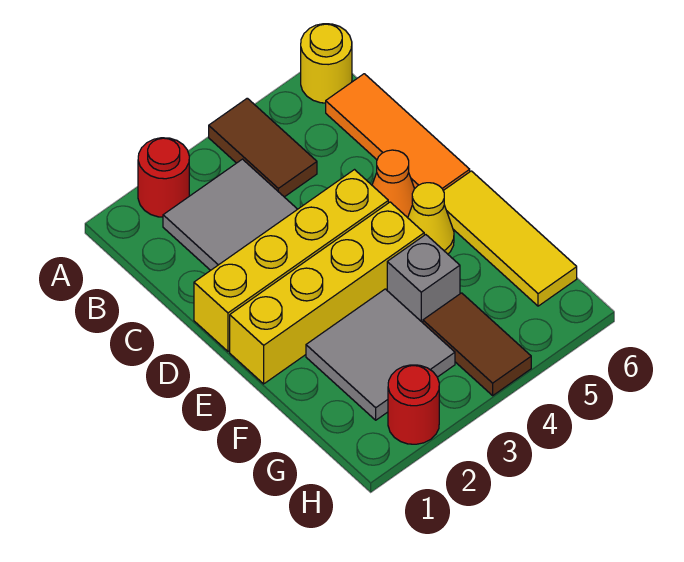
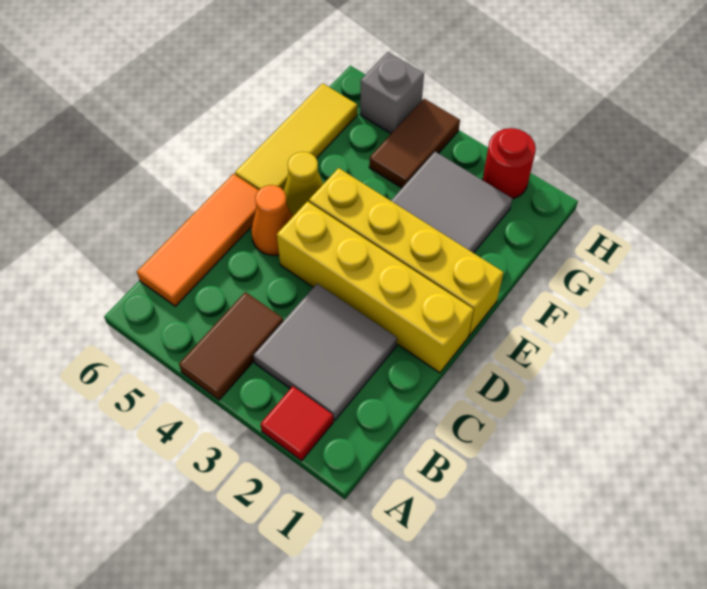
red round brick A2 level 1 -> red tile A2 level 1
yellow round brick A6 level 1 -> none
grey brick F4 level 1 -> grey brick H5 level 1

